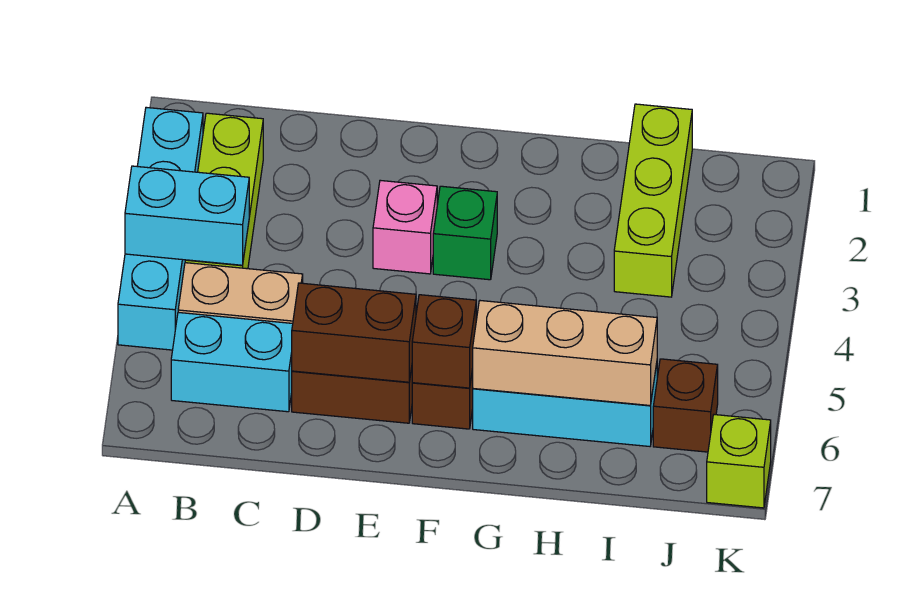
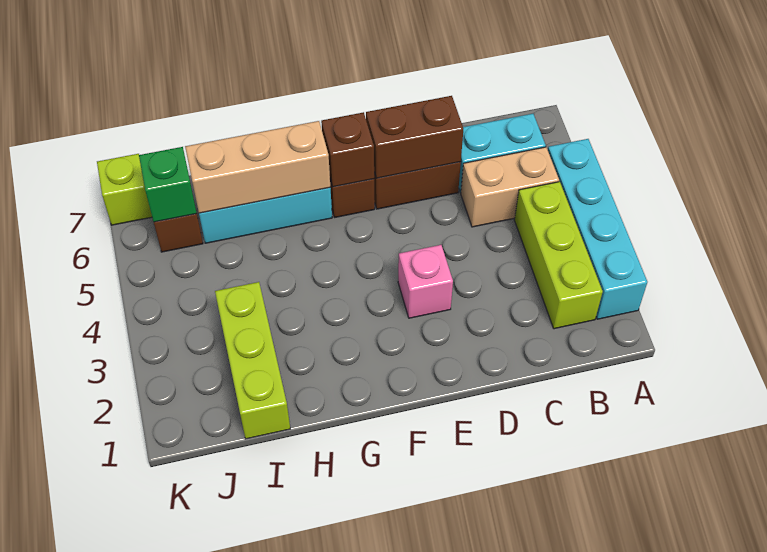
cyan brick A4:B4 level 2 -> none
green brick F3 level 1 -> green brick J6 level 2

